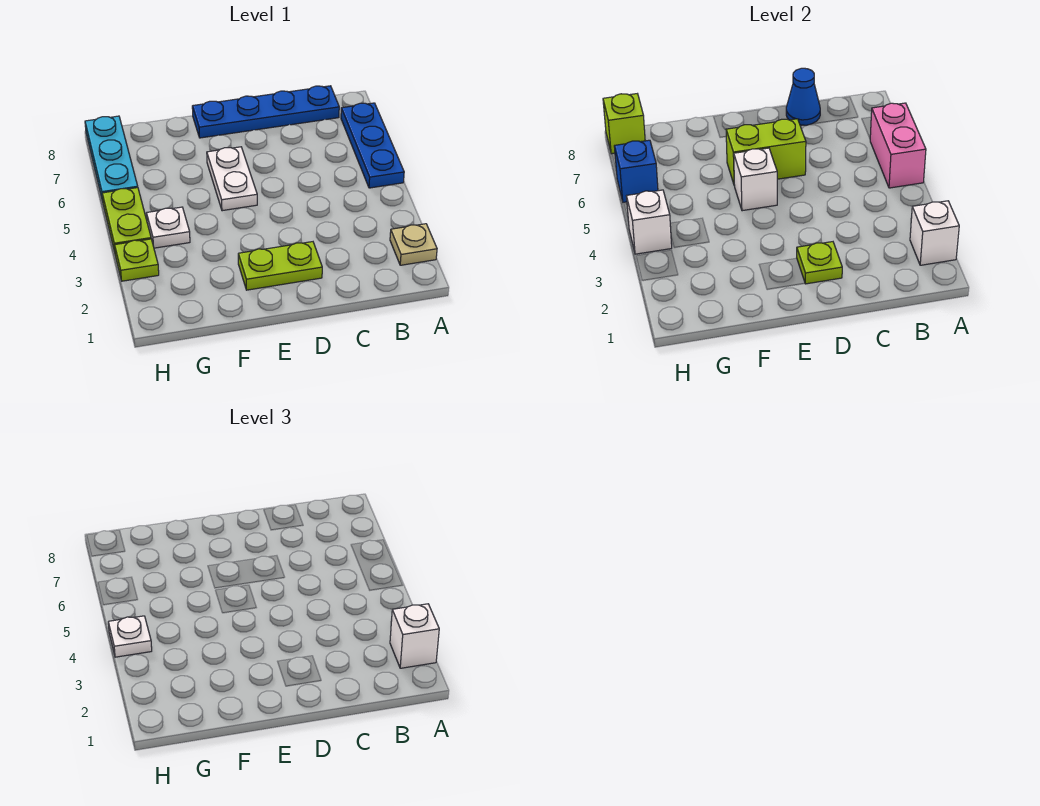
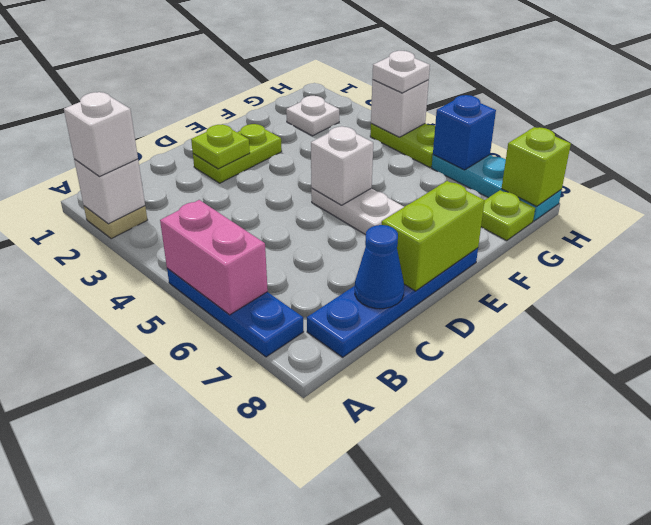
lime brick D6:E6 level 2 -> lime brick D8:E8 level 2
white plate G4 level 1 -> white plate G2 level 1
lime plate H3 level 1 -> lime plate G8 level 1

